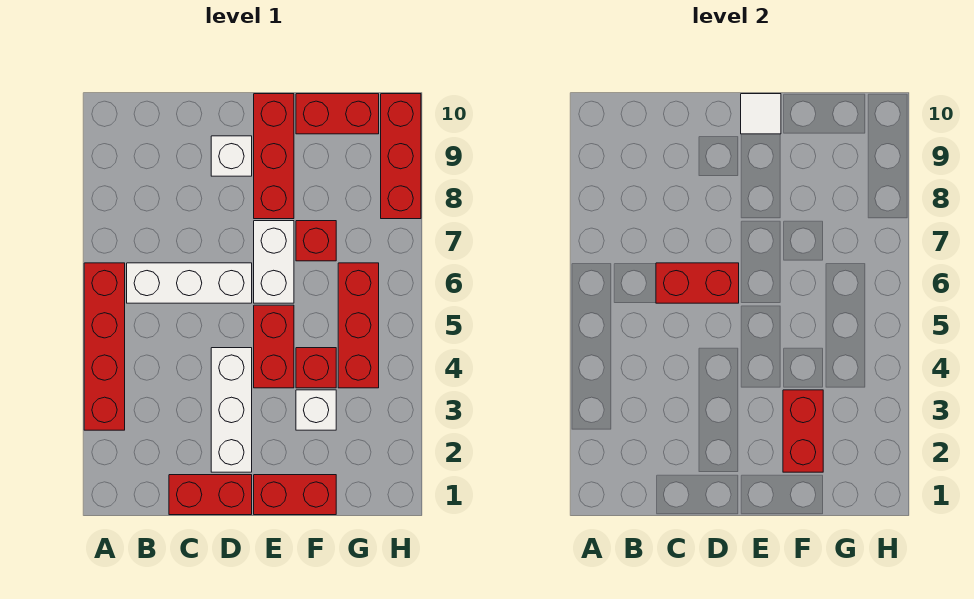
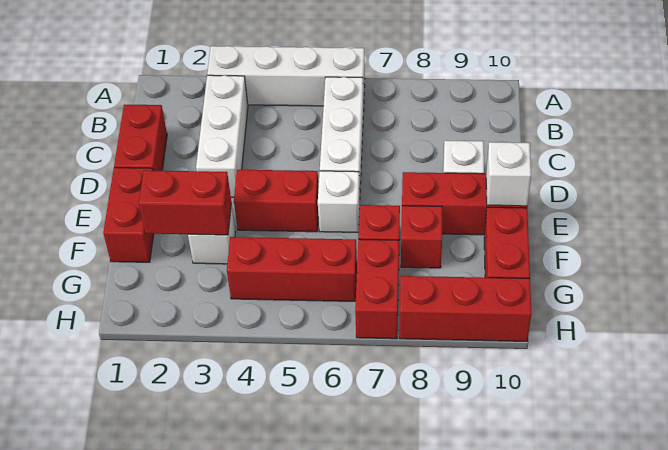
red brick A3:A6 level 1 -> white brick A3:A6 level 1
red brick C6:D6 level 2 -> red brick G7:H7 level 1
white brick D2:D4 level 1 -> white brick B3:D3 level 1
white brick E6:E7 level 1 -> white brick E6 level 1
white tile E10 level 2 -> white brick E10 level 2
red brick F4 level 1 -> red brick F8 level 1

